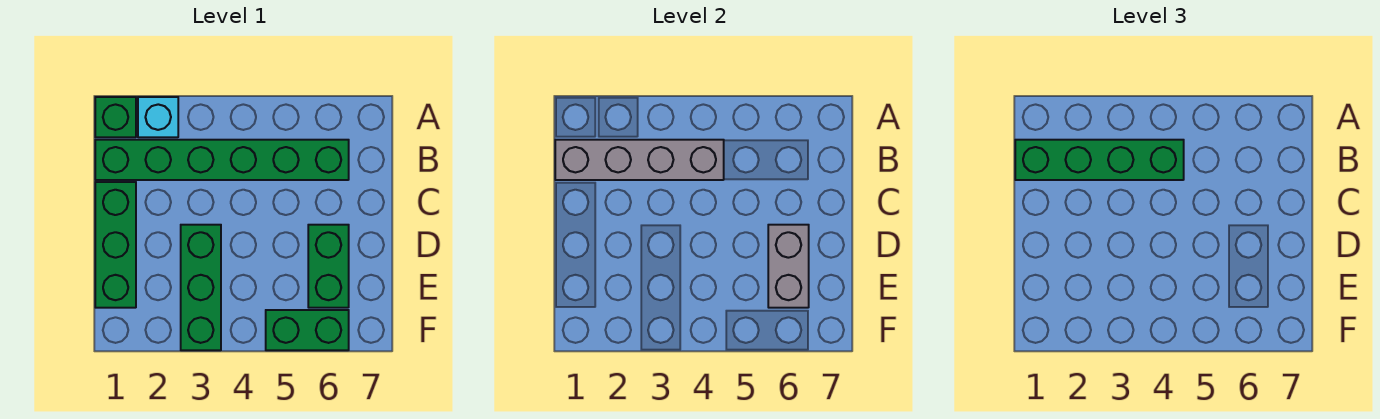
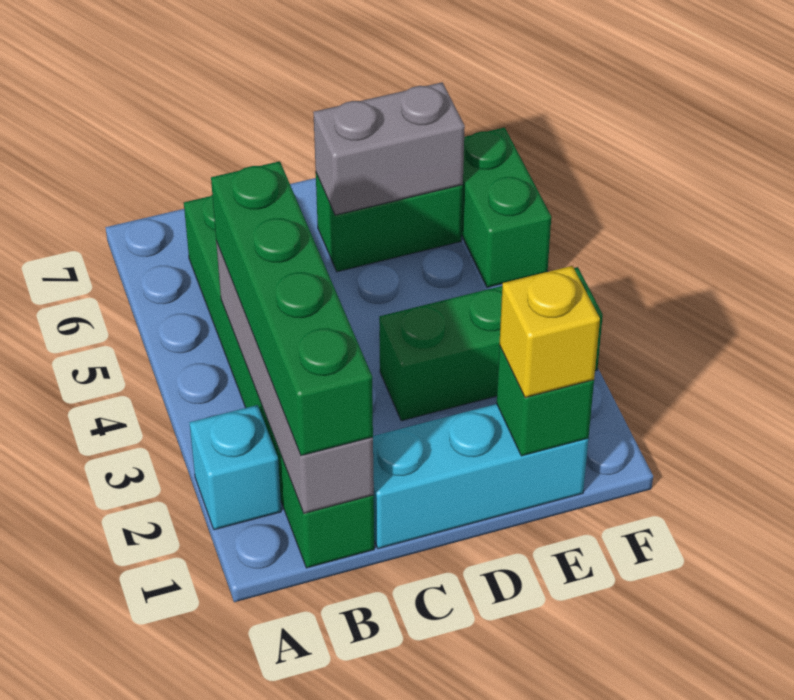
green brick A1 level 1 -> green brick E1 level 2
green brick C1:E1 level 1 -> cyan brick C1:E1 level 1
none -> yellow brick E1 level 3

